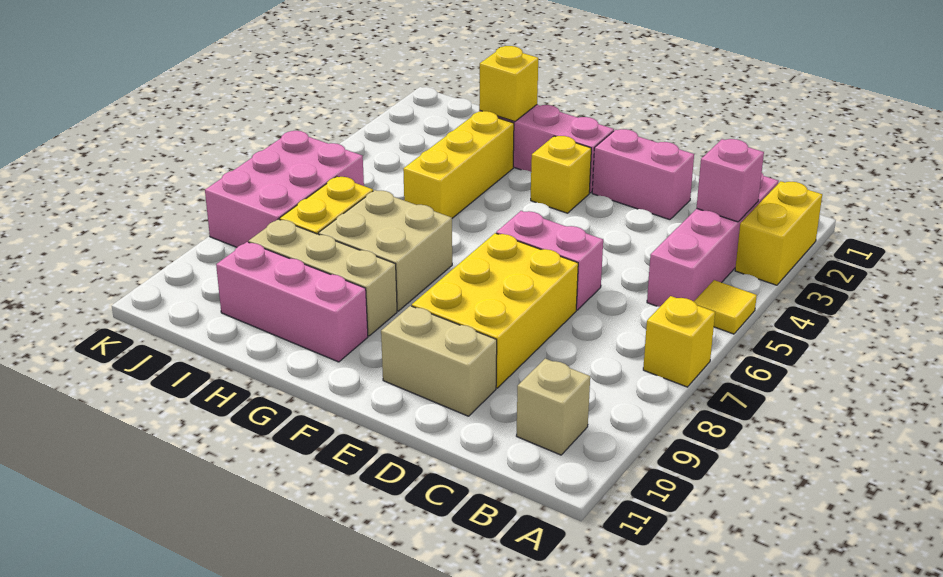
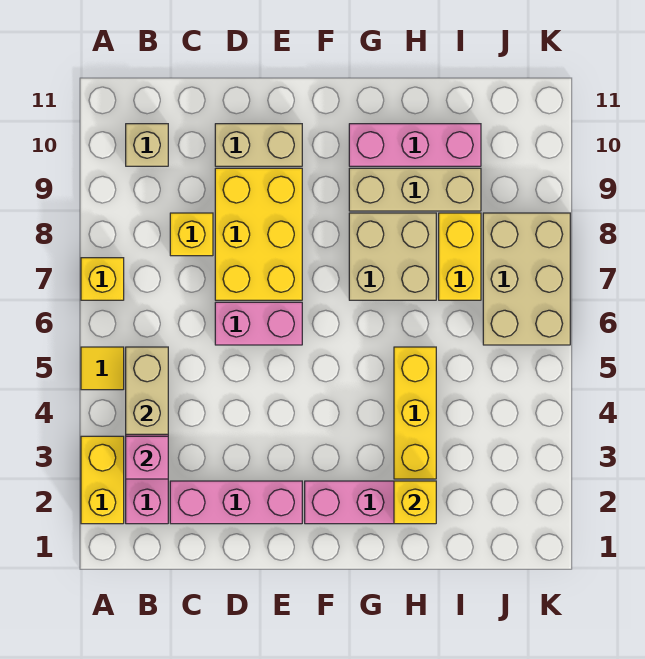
none -> tan brick B4:B5 level 2
pink brick D2:E2 level 1 -> pink brick C2:E2 level 1
yellow brick F3 level 1 -> yellow brick C8 level 1
pink brick J6:K8 level 1 -> tan brick J6:K8 level 1

